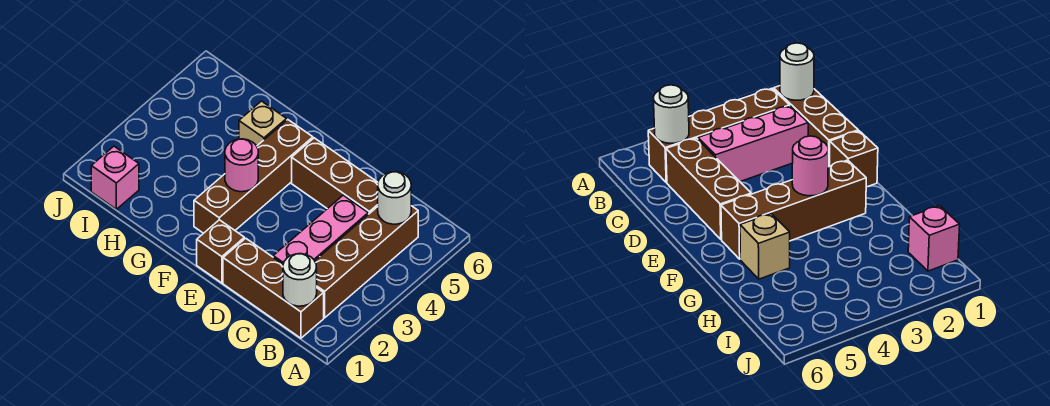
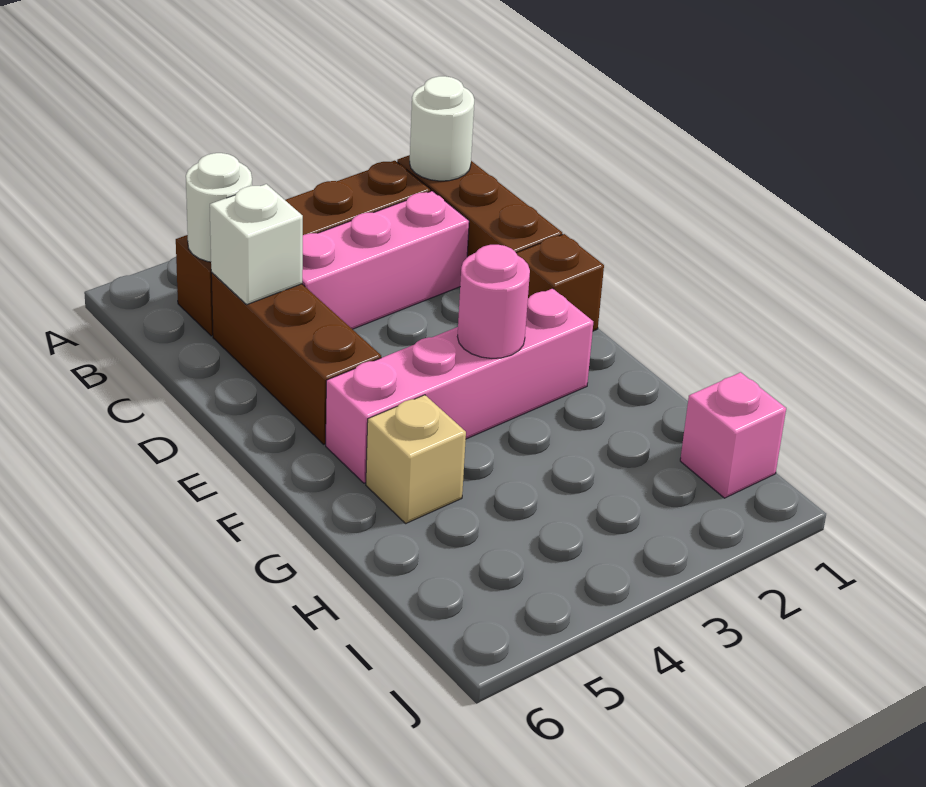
none -> white brick C5 level 2
brown brick F2:F5 level 1 -> pink brick F2:F5 level 1

